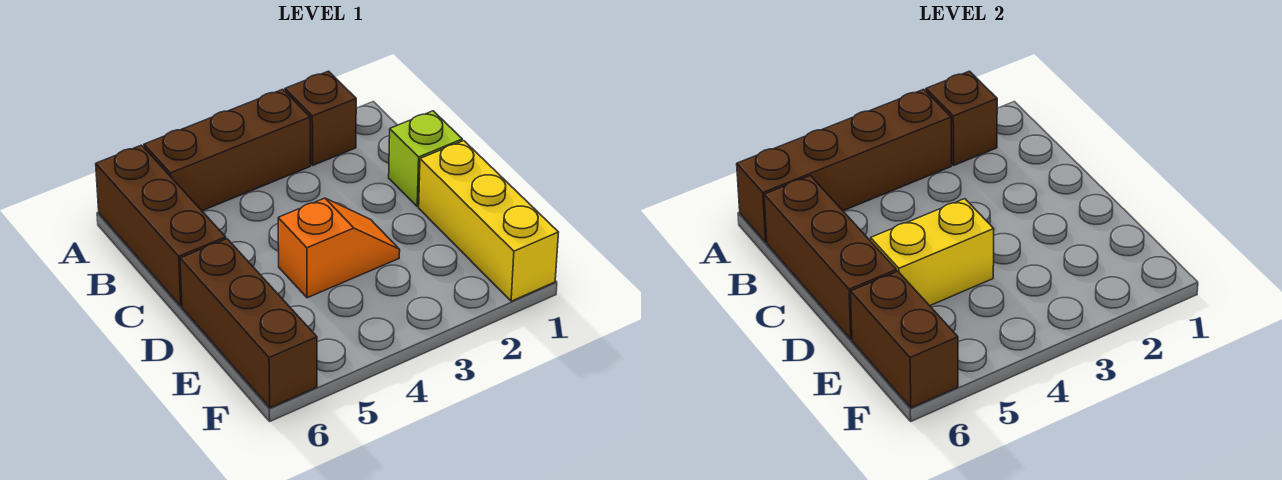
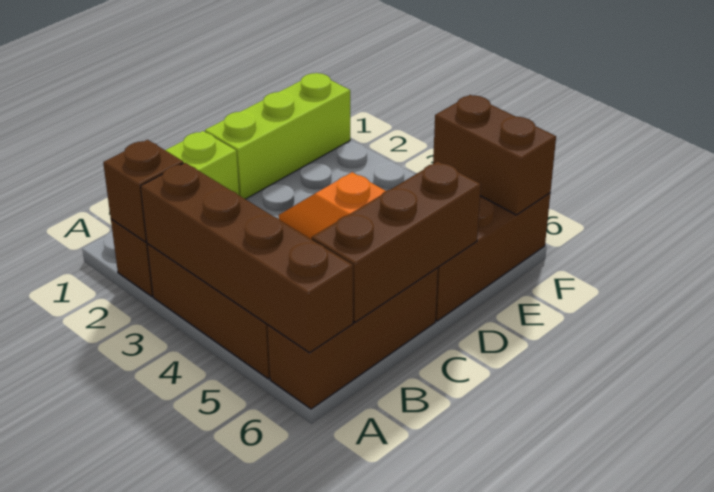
yellow brick D1:F1 level 1 -> lime brick D1:F1 level 1
yellow brick D4:D5 level 2 -> none
brown brick E6:F6 level 2 -> brown brick F5:F6 level 2

